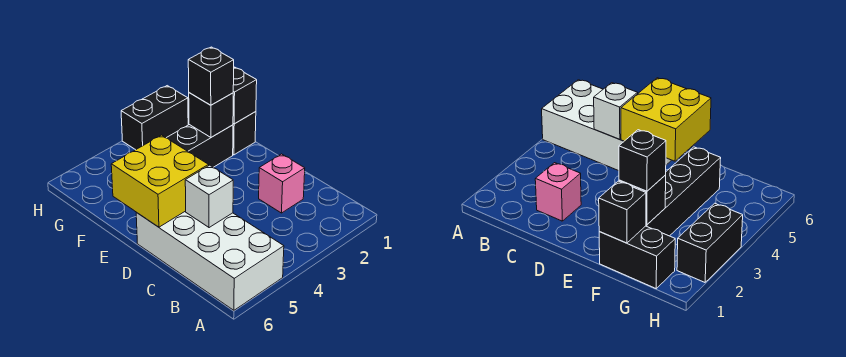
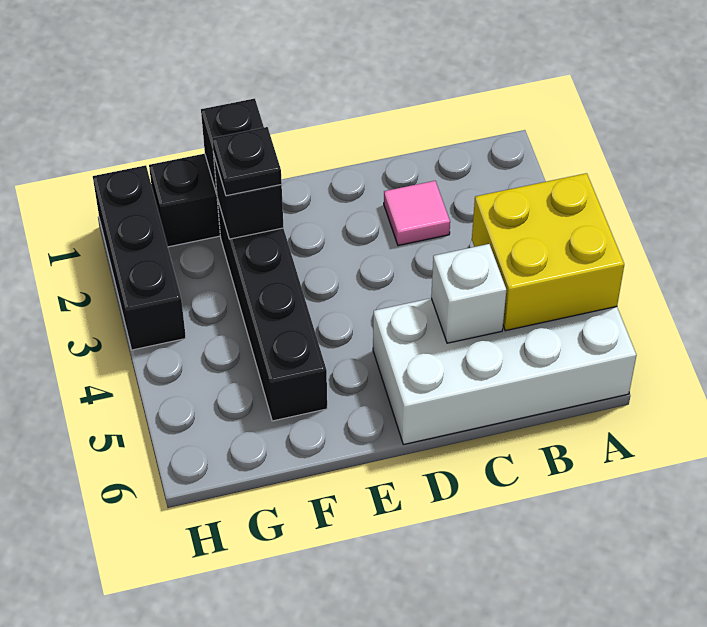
pink brick C2 level 1 -> pink tile C2 level 1
yellow brick D5:E6 level 2 -> yellow brick A4:B5 level 2
black brick F2 level 3 -> black plate F2 level 3
black brick H2:H3 level 1 -> black brick H1:H3 level 1

